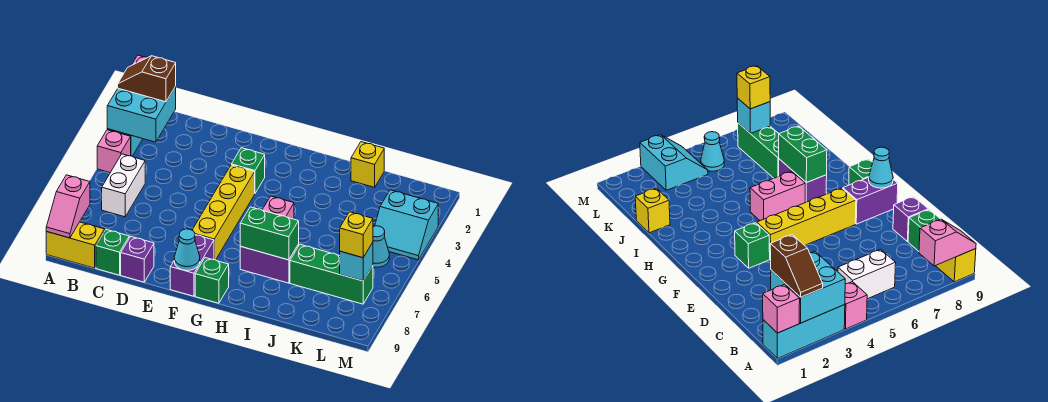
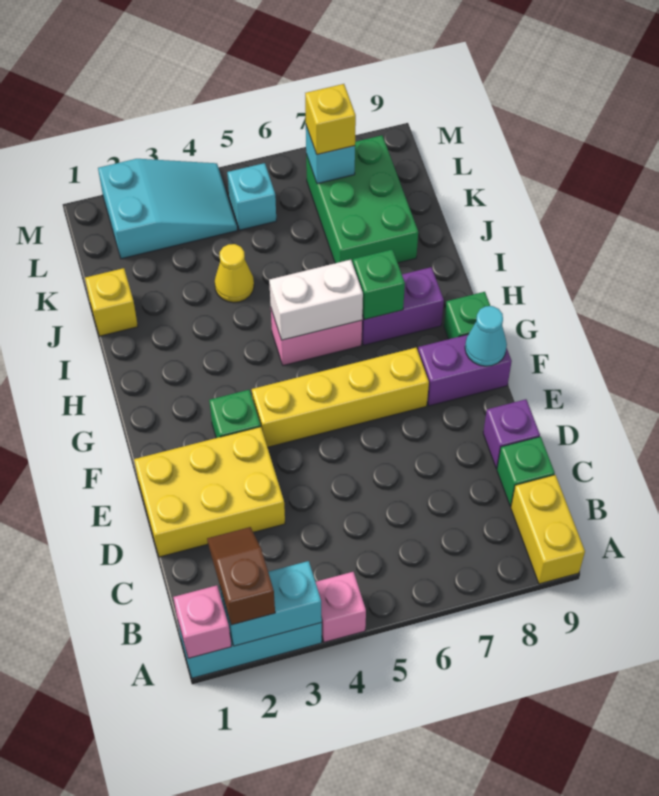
cyan brick A2:B3 level 2 -> cyan brick A2:A3 level 2
brown slope A2:B2 level 3 top B -> brown slope A2:B2 level 3 top A
pink slope A8:A9 level 2 top 8 -> none
white brick B5:B6 level 1 -> white brick H5:H6 level 2
none -> yellow brick D1:E3 level 1
purple brick H7:I7 level 1 -> purple brick H7:H8 level 1
green brick H7:I7 level 2 -> green brick H7 level 2
none -> yellow cone J4 level 1
green brick J7:L7 level 1 -> green brick J7:L8 level 1
cyan slope L3:M4 level 1 top 3 -> cyan slope L2:M4 level 1 top 2
cyan cone L5 level 1 -> cyan brick L5 level 1

